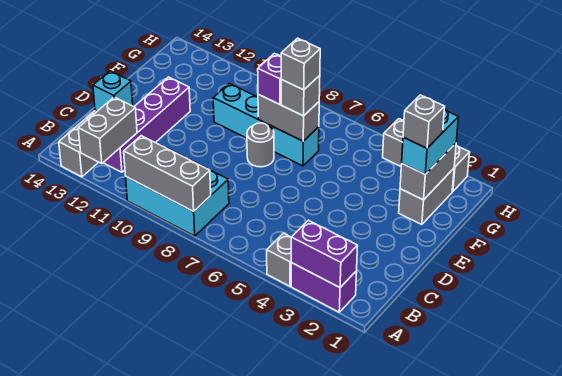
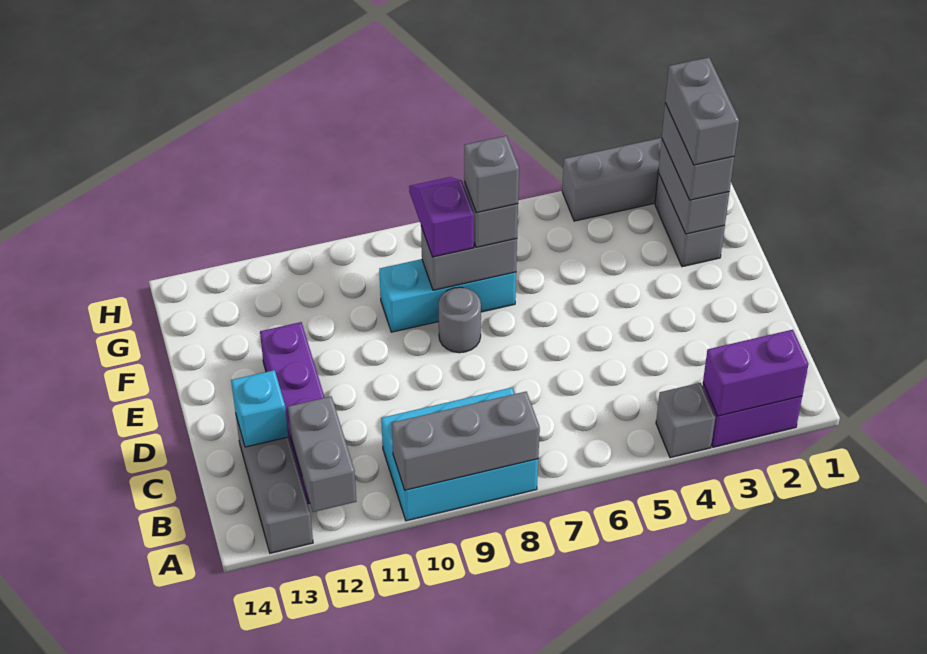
cyan brick F2:G2 level 3 -> grey brick F2:G2 level 3
grey brick F2 level 4 -> grey brick F2:G2 level 4
cyan brick F7:F10 level 1 -> cyan brick F7:F9 level 1

